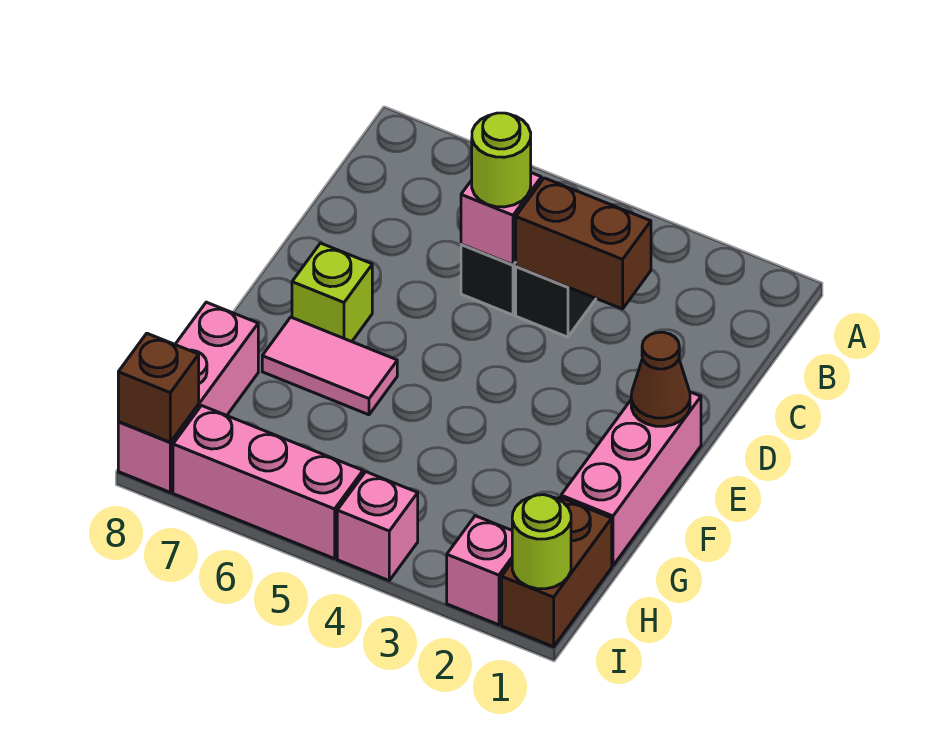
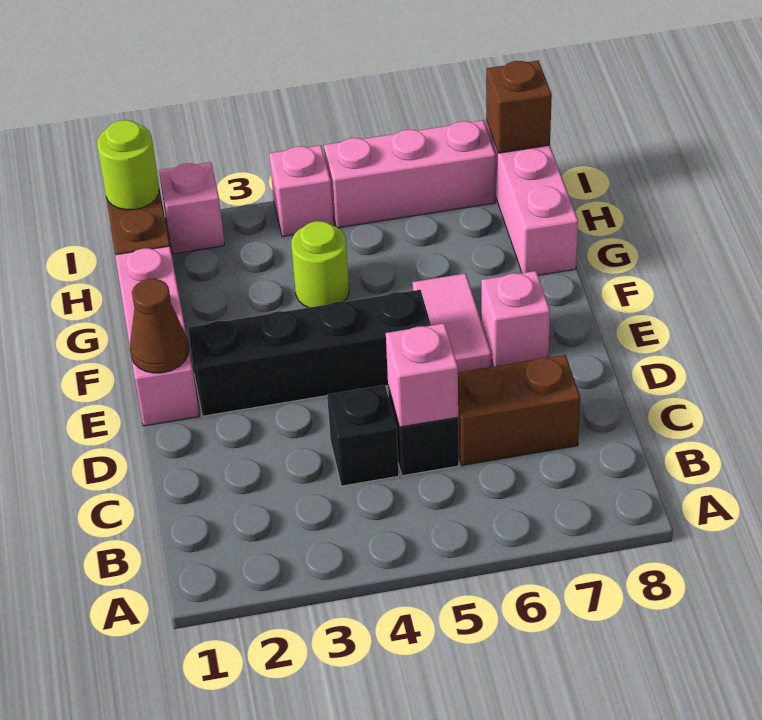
brown brick C3:C4 level 2 -> brown brick C6:C7 level 1
lime round brick C5 level 3 -> lime round brick G4 level 1
none -> black brick E2:E5 level 1
lime brick E7 level 1 -> pink brick E7 level 1
pink tile F6:F7 level 1 -> pink tile E6:F6 level 1

